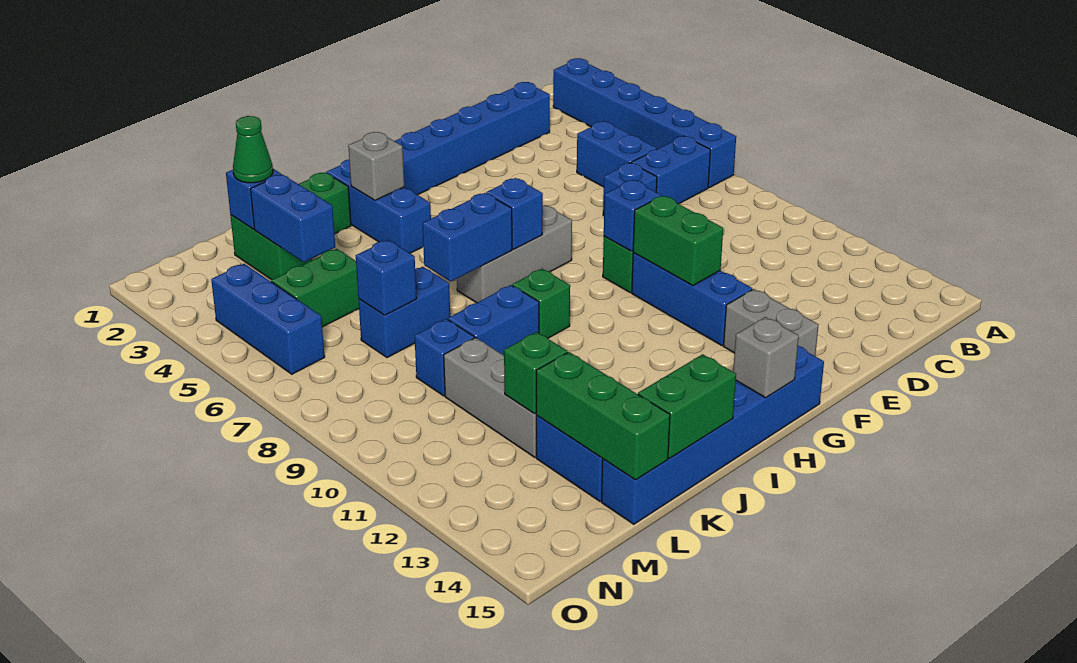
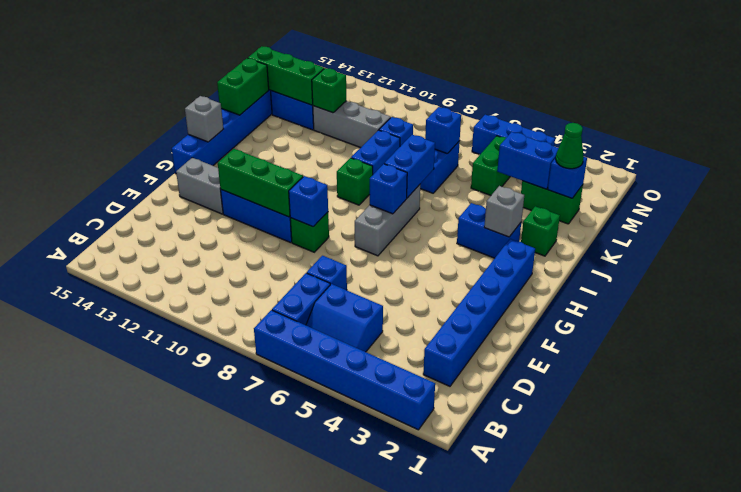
green brick F10:F11 level 2 -> green brick F10:F12 level 2
blue brick I2:I4 level 1 -> blue brick I3:I4 level 1

